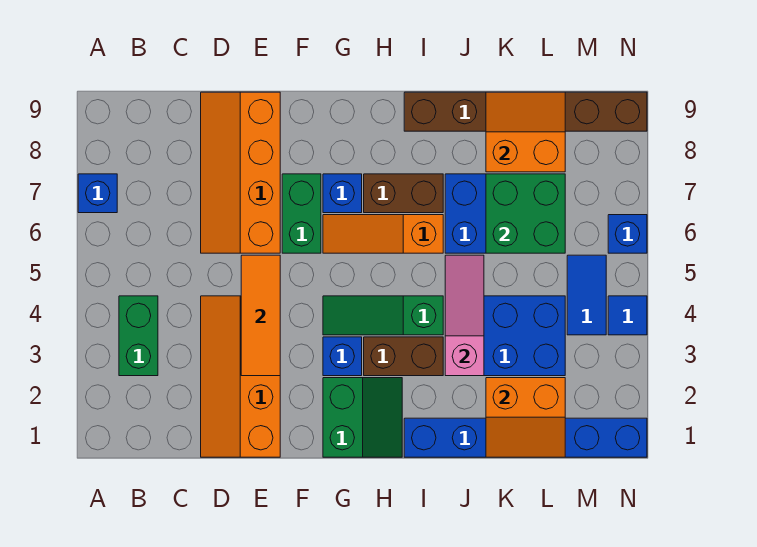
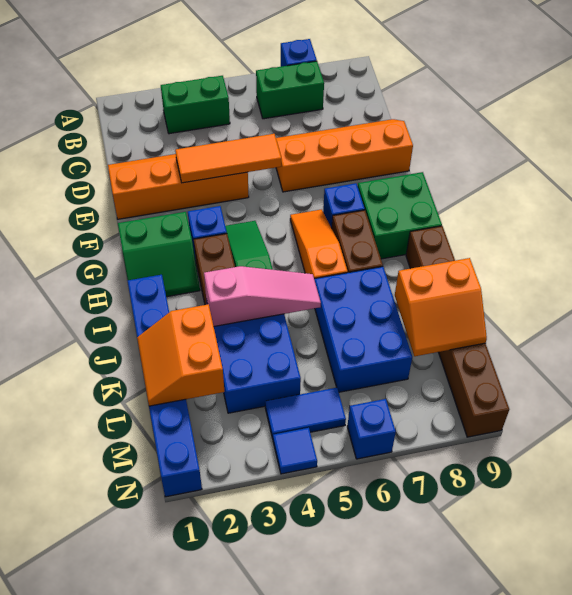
green brick F6:F7 level 1 -> green brick B6:B7 level 1
green brick K6:L7 level 2 -> green brick G8:H9 level 1
orange slope K8:L9 level 2 top 8 -> orange slope K8:L9 level 2 top K

